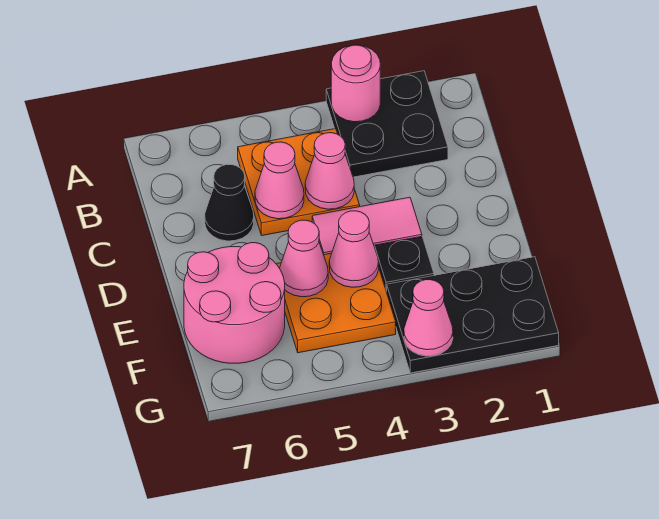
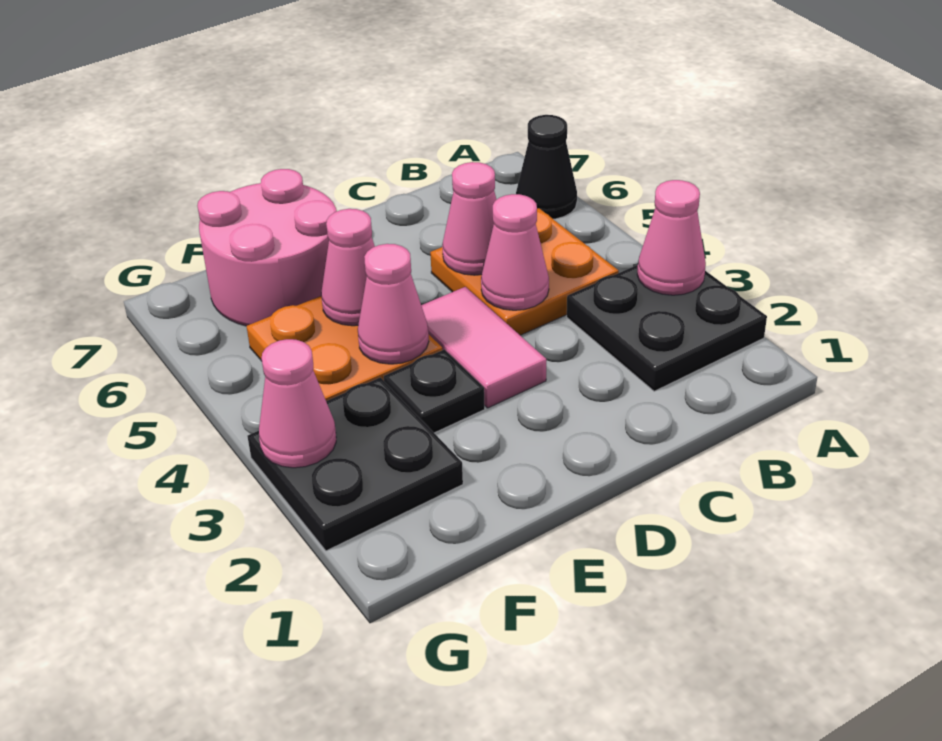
pink round brick A3 level 2 -> pink cone A3 level 2
black cone C6 level 1 -> black cone A6 level 1
black plate F1:G3 level 1 -> black plate F2:G3 level 1

